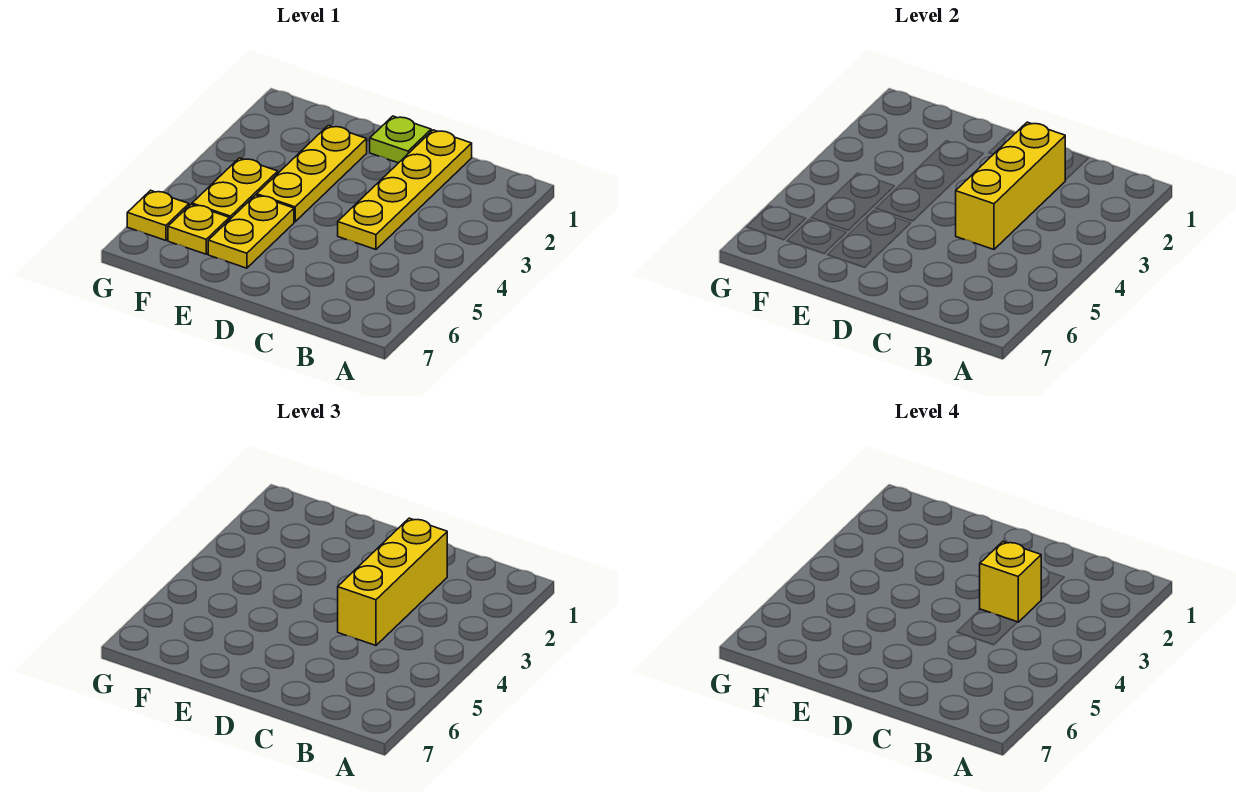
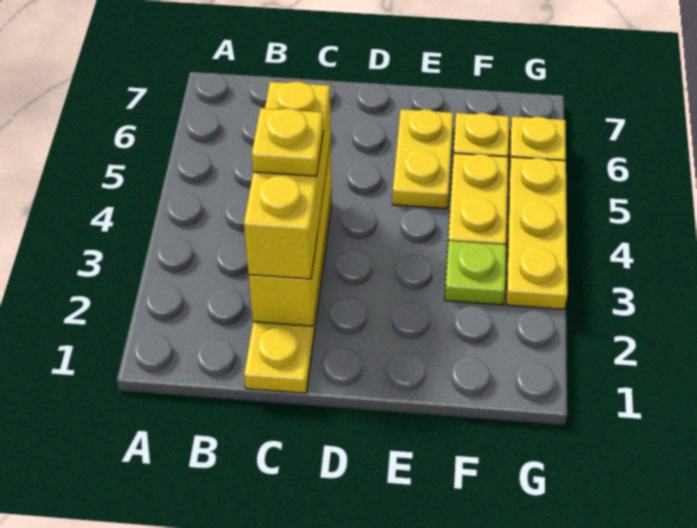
yellow brick C3 level 4 -> yellow plate C3 level 4
lime plate D1 level 1 -> lime plate F3 level 1
yellow plate E2:E4 level 1 -> yellow plate G3:G5 level 1

